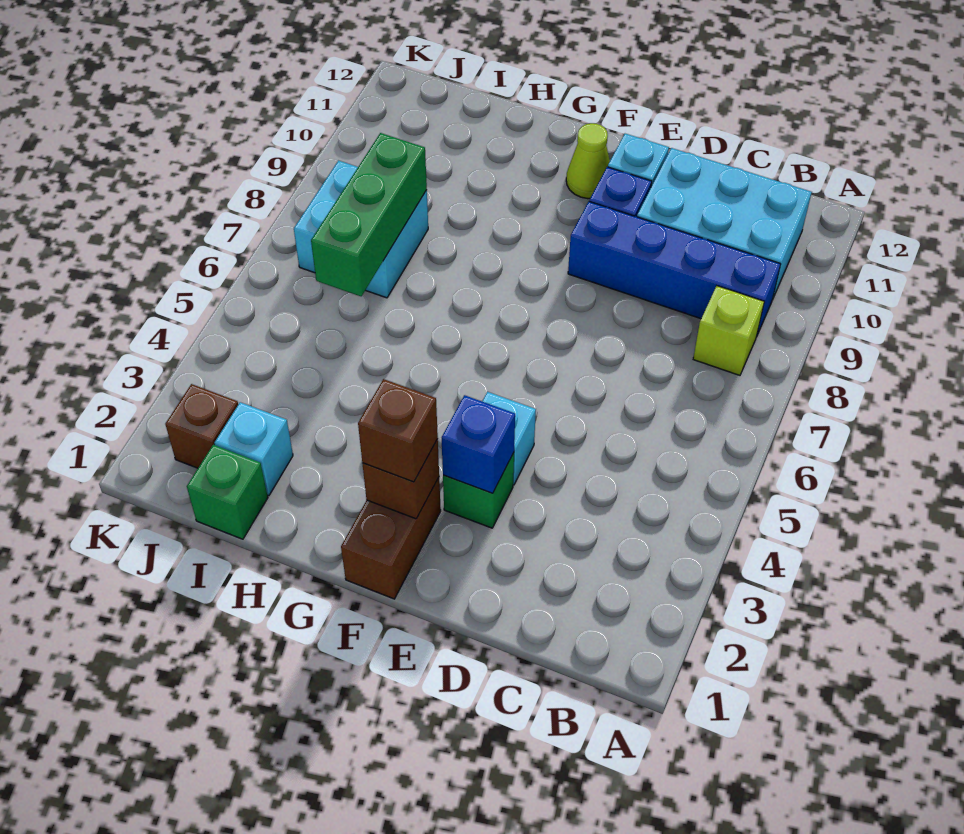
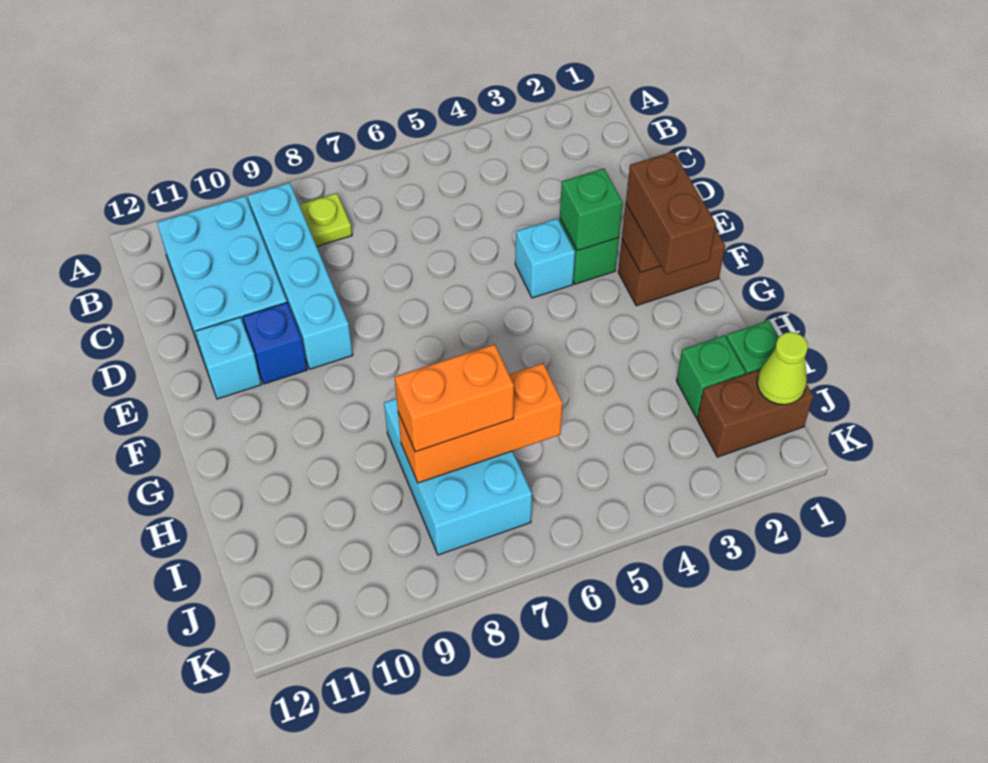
lime brick B8 level 1 -> lime plate B8 level 1
blue brick B9:E9 level 1 -> cyan brick B9:E9 level 1
blue brick E3 level 2 -> green brick E3 level 2
brown brick F2 level 3 -> brown brick F2:G2 level 3
lime cone F11 level 1 -> lime cone J1 level 2
cyan brick I2 level 1 -> green brick I2 level 1
green brick I6:I8 level 2 -> orange brick I6:I8 level 2
cyan brick I7:J8 level 1 -> cyan brick H7:J8 level 1
none -> orange brick I7:I8 level 3
brown brick J2 level 1 -> brown brick J1:J2 level 1

